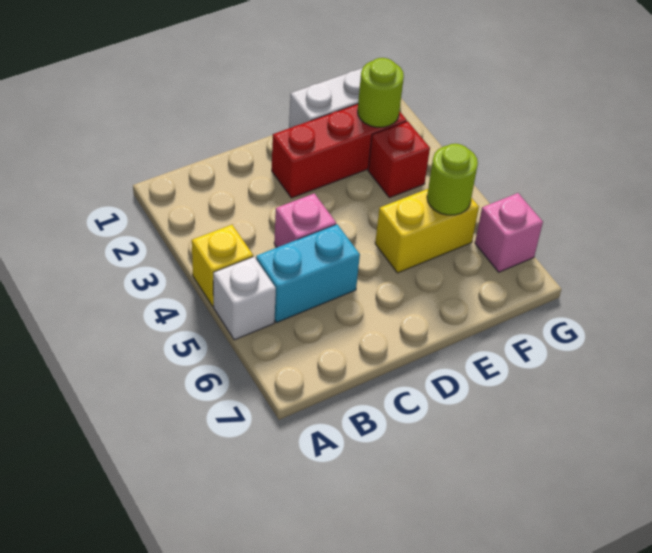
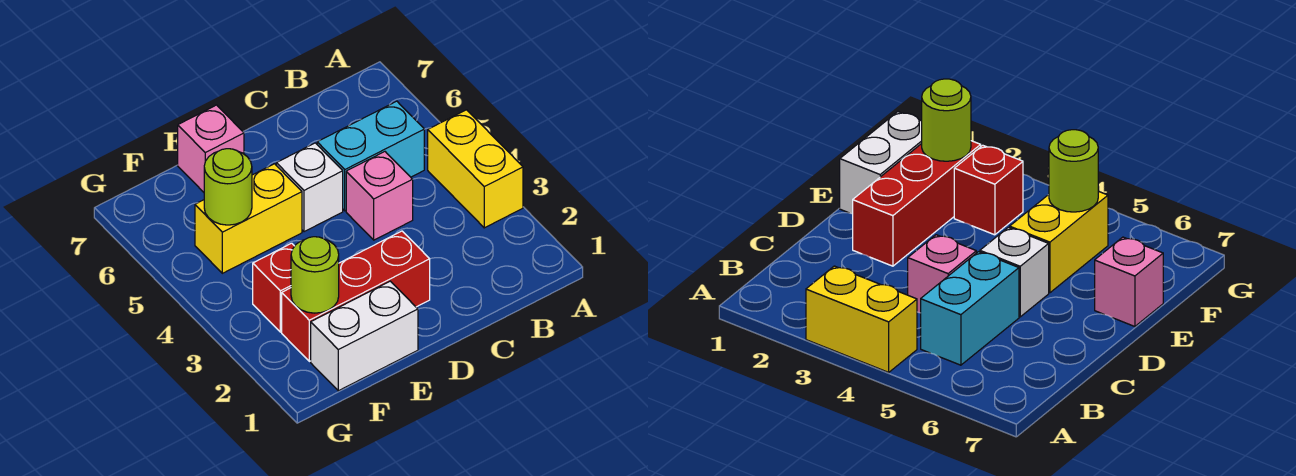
yellow brick A4 level 1 -> yellow brick A3:A4 level 1
white brick A5 level 1 -> white brick D5 level 1
pink brick G6 level 1 -> pink brick E7 level 1

